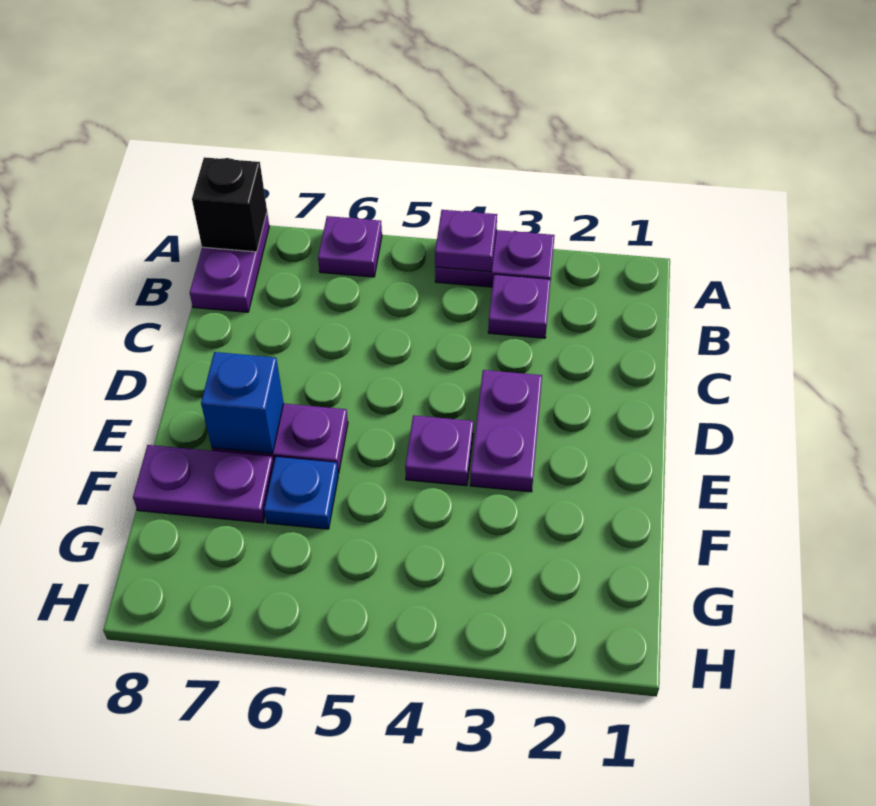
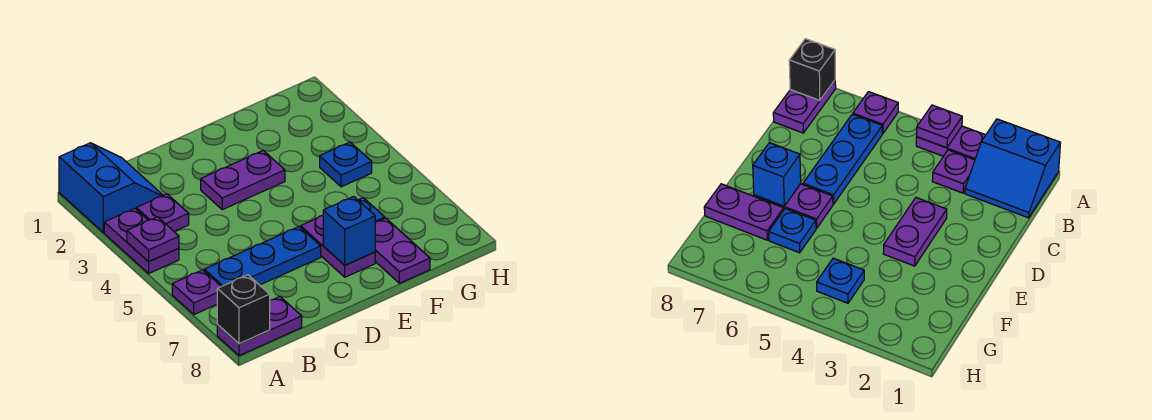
none -> blue slope A1:B2 level 1 top A
none -> blue plate B6:D6 level 1
purple plate E4 level 1 -> none
none -> blue plate G4 level 1

